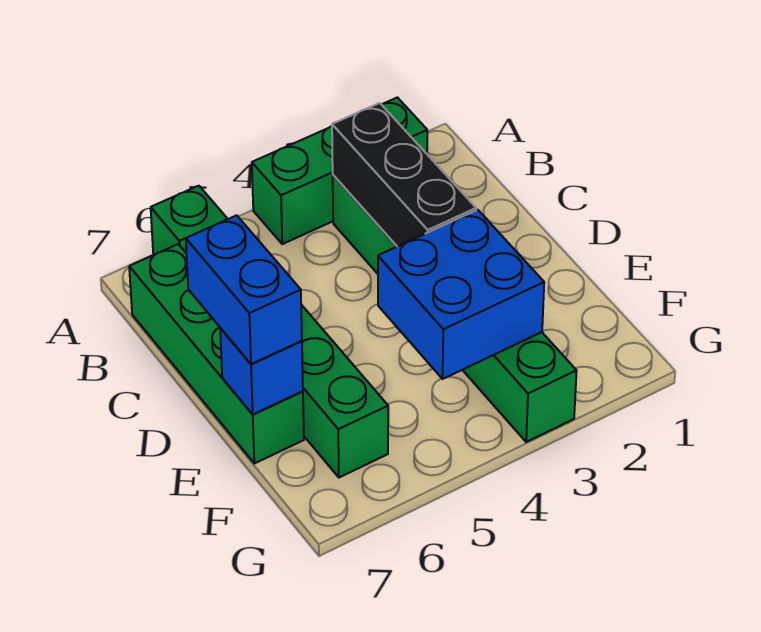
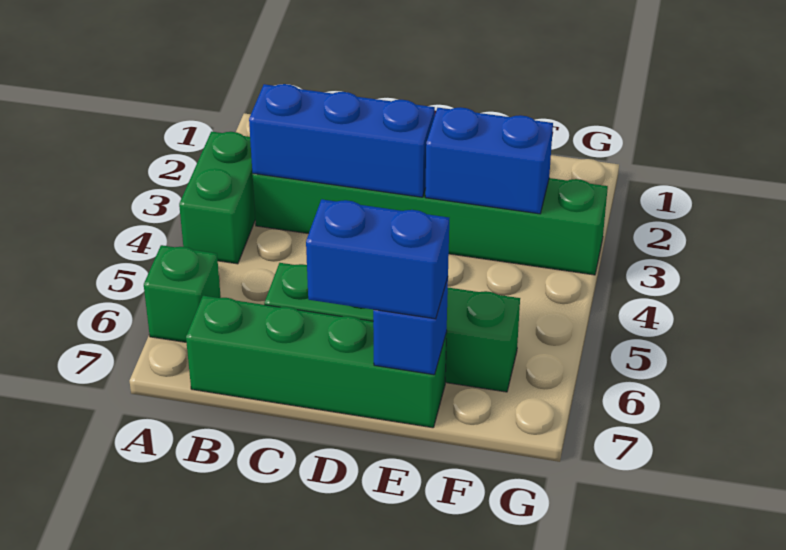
green brick A2:A4 level 1 -> green brick A3:A4 level 1
black brick B3:D3 level 2 -> blue brick B3:D3 level 2
blue brick E3:F4 level 2 -> blue brick E3:F3 level 2

